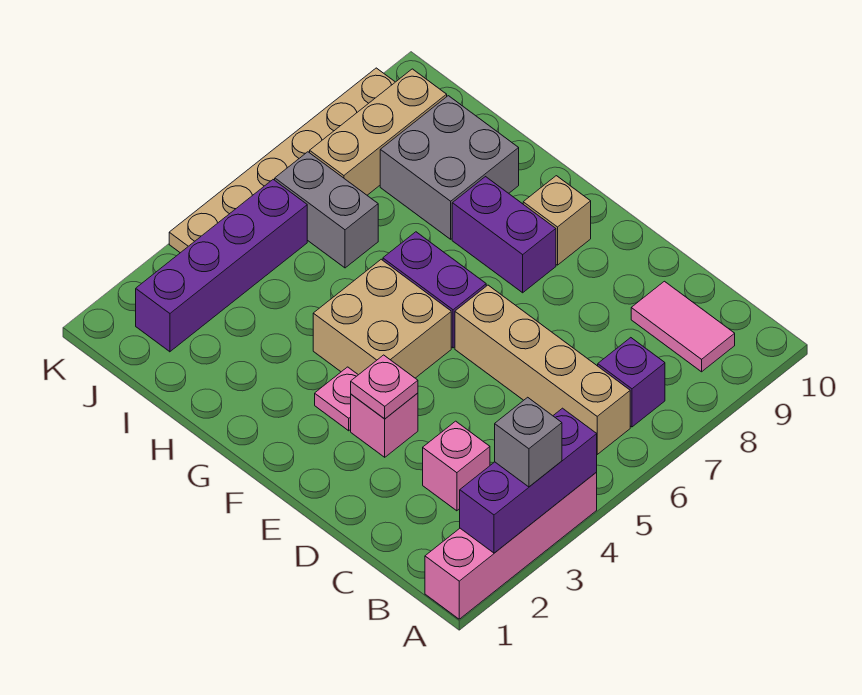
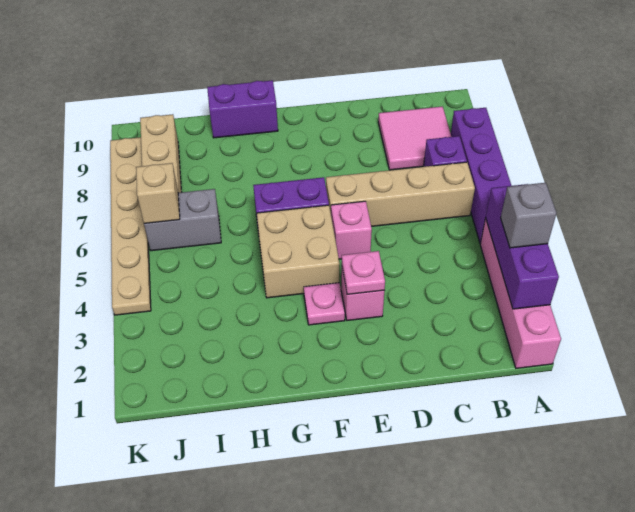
pink tile B9:C9 level 1 -> pink tile B8:C9 level 1
pink brick C3 level 1 -> pink brick E5 level 1
purple brick F8:G8 level 1 -> purple brick G10:H10 level 1
tan brick F9 level 1 -> tan brick J6 level 2
grey brick H8:I9 level 1 -> none
purple brick J2:J5 level 1 -> purple brick A5:A8 level 1

